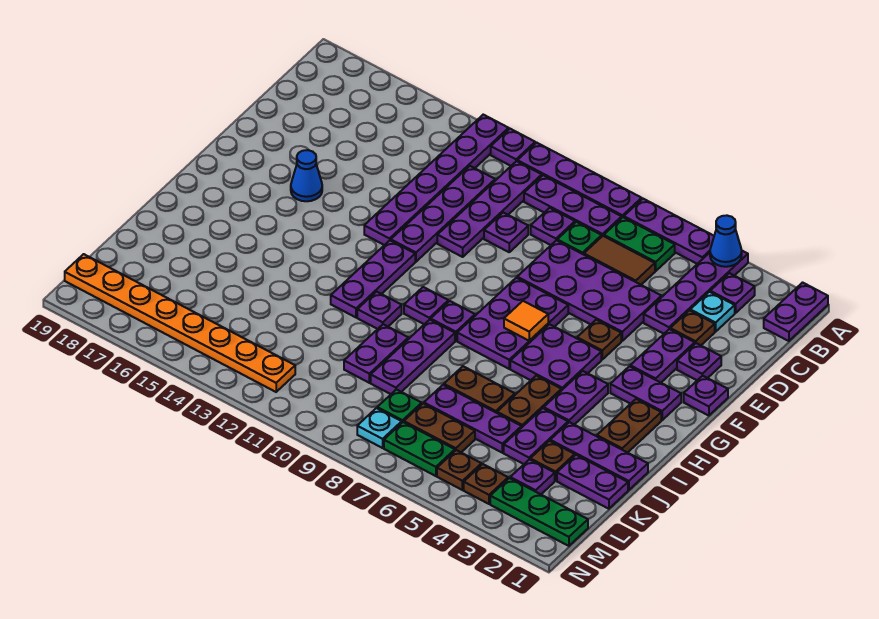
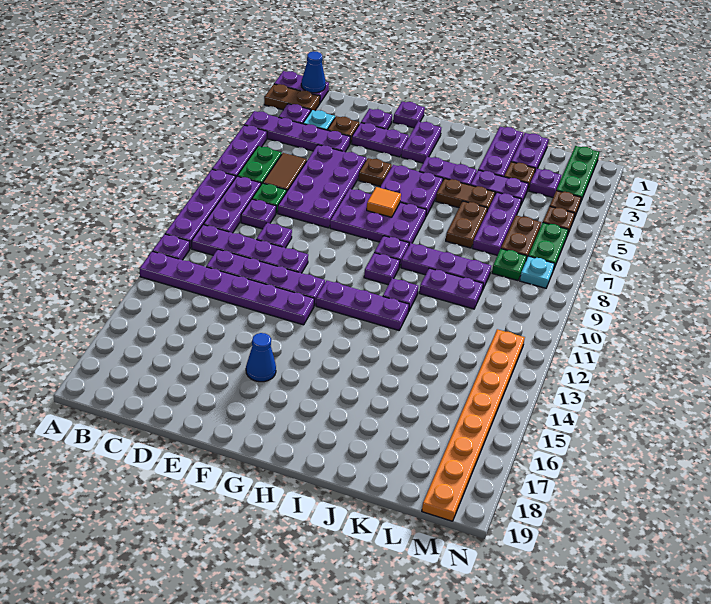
blue cone A4 level 2 -> blue cone B1 level 2
brown plate H2:I2 level 1 -> brown plate A2:B2 level 1

